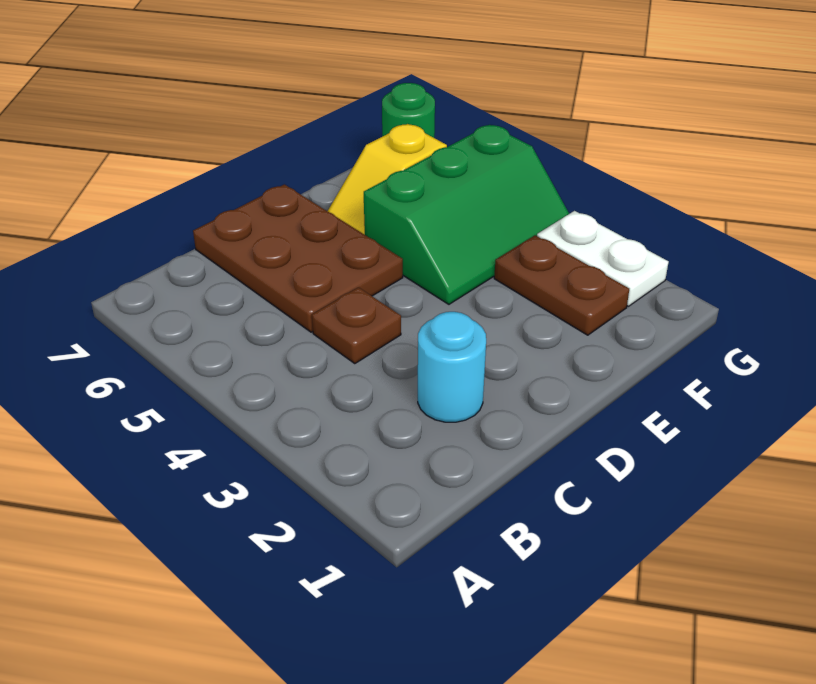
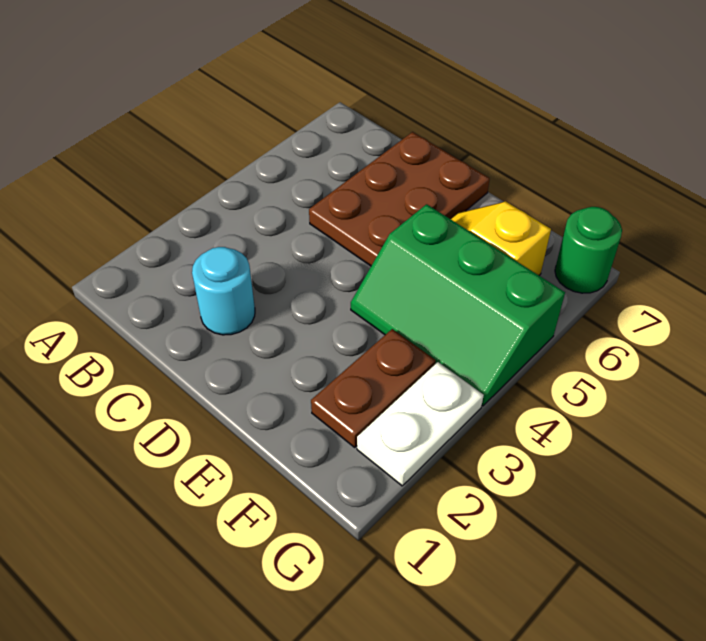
brown plate C4 level 1 -> none

